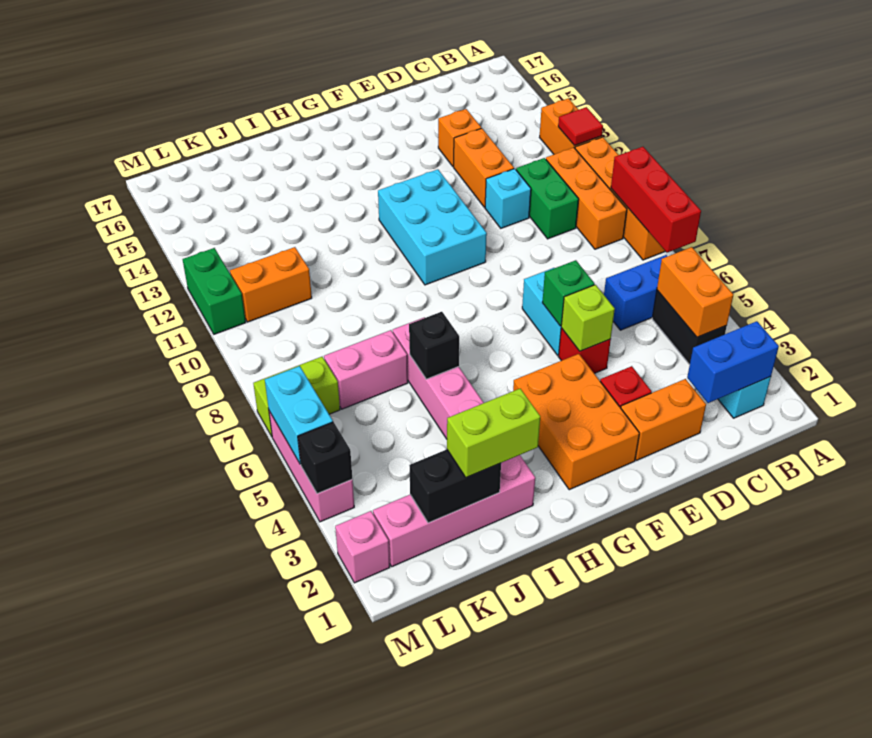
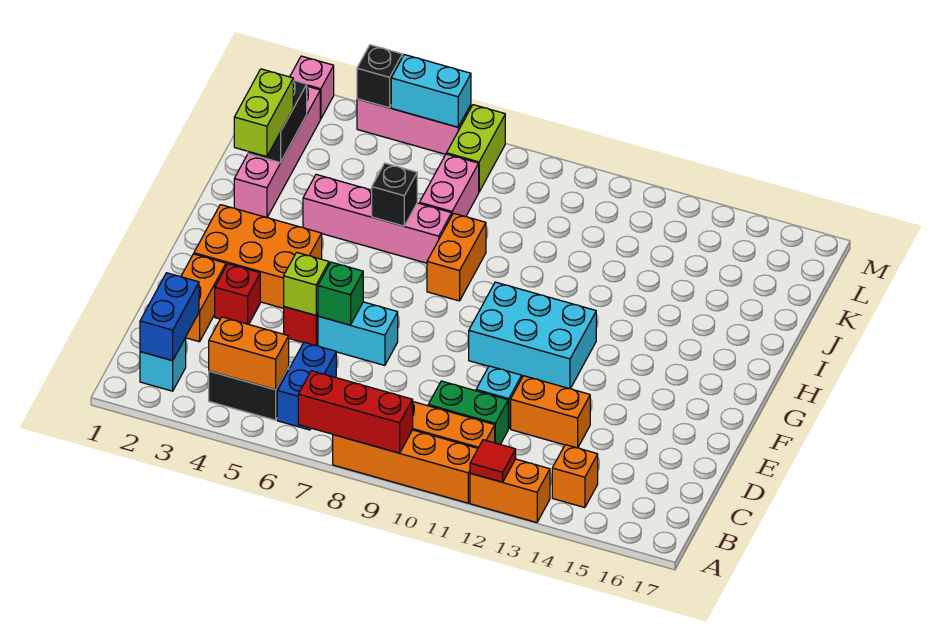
orange brick D14 level 1 -> orange brick B14 level 1
orange brick K11:L11 level 1 -> orange brick H8:I8 level 1
green brick M11:M12 level 1 -> none

